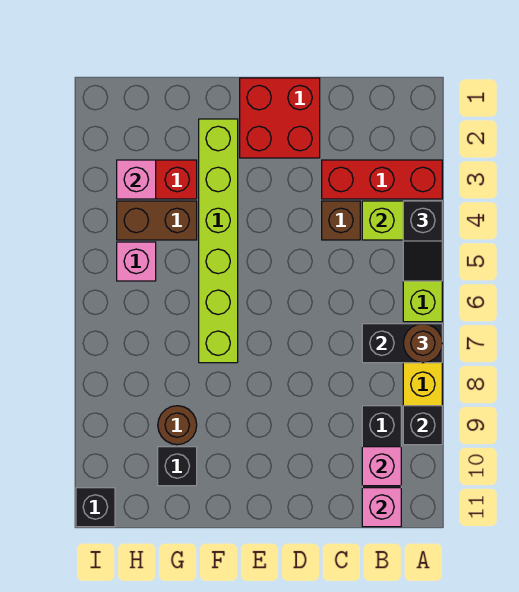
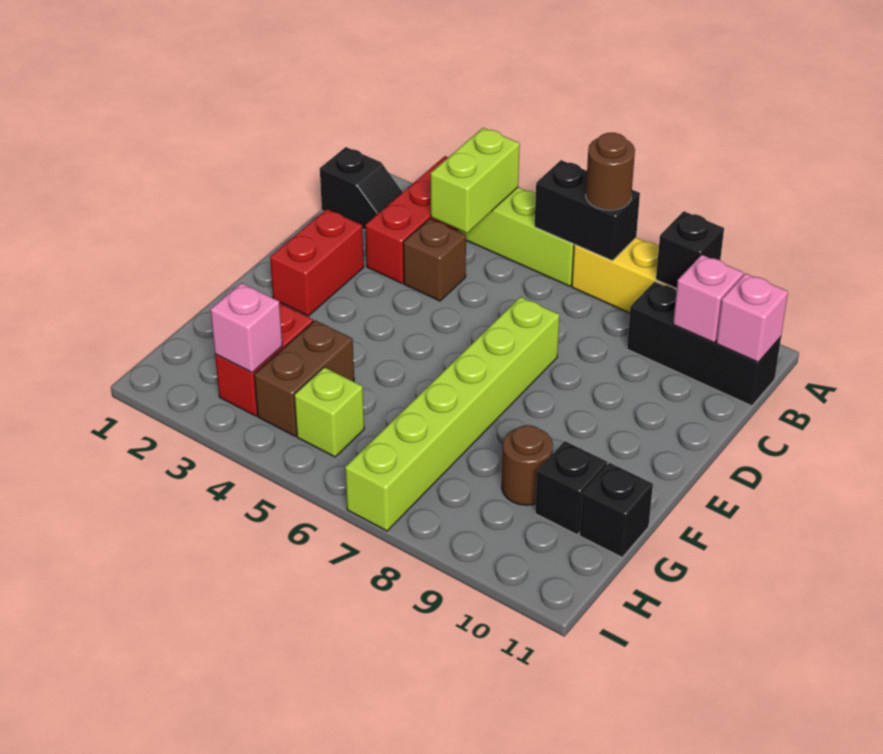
black slope A4:A5 level 3 top 4 -> black slope B1:B2 level 1 top 1
black brick A7:B7 level 2 -> black brick A6:A7 level 2
red brick D1:E2 level 1 -> red brick D2:E2 level 1
lime brick F2:F7 level 1 -> lime brick D7:I7 level 1
pink brick H5 level 1 -> lime brick H5 level 1
black brick I11 level 1 -> black brick G11 level 1

